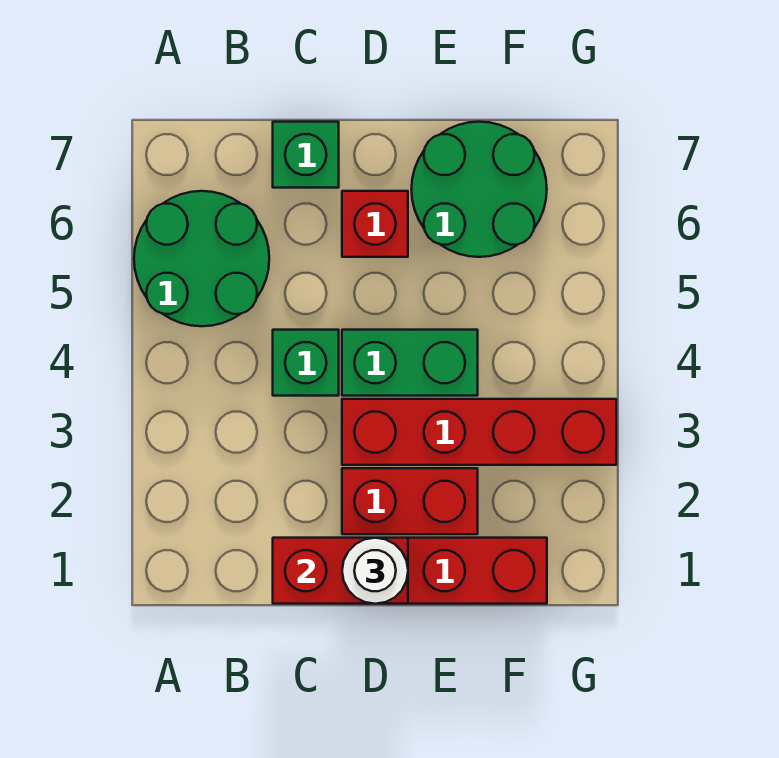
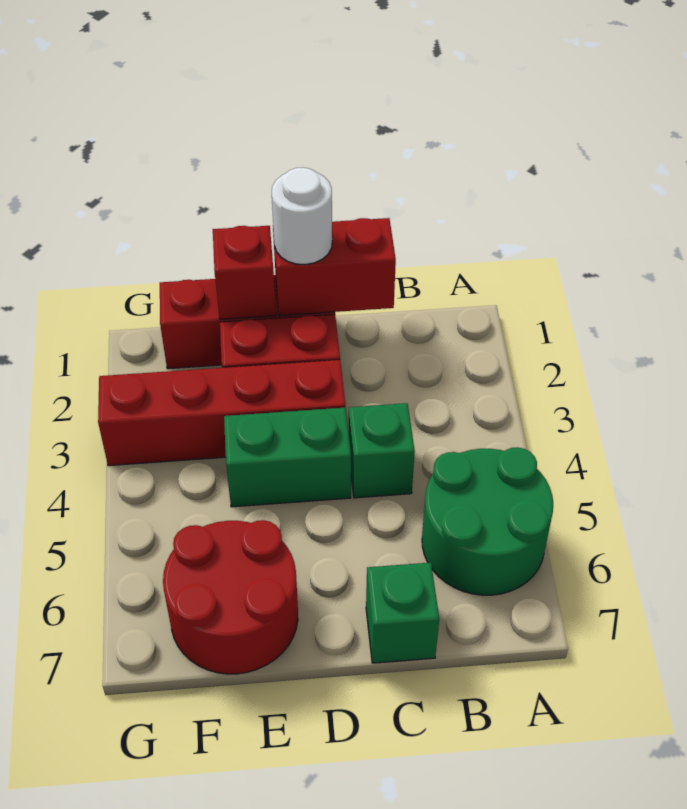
red brick D6 level 1 -> red brick E1 level 2
green round brick E6:F7 level 1 -> red round brick E6:F7 level 1

